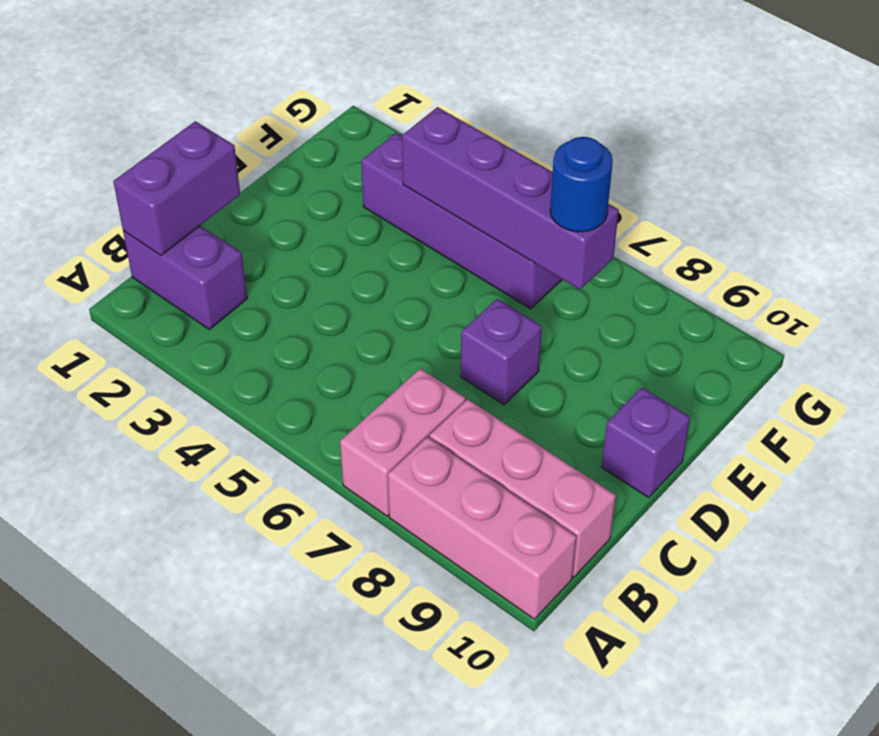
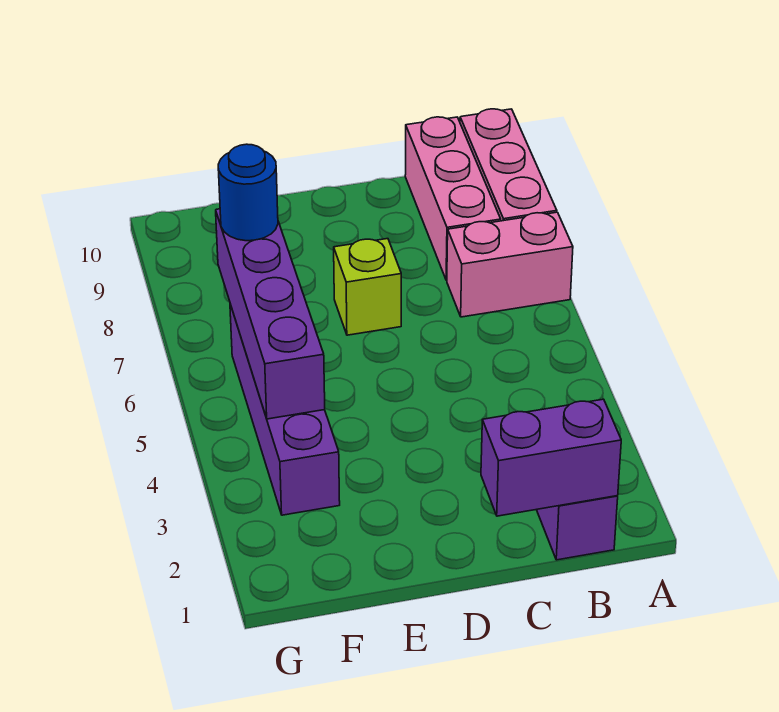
purple brick D7 level 1 -> lime brick D7 level 1
purple brick D10 level 1 -> none

